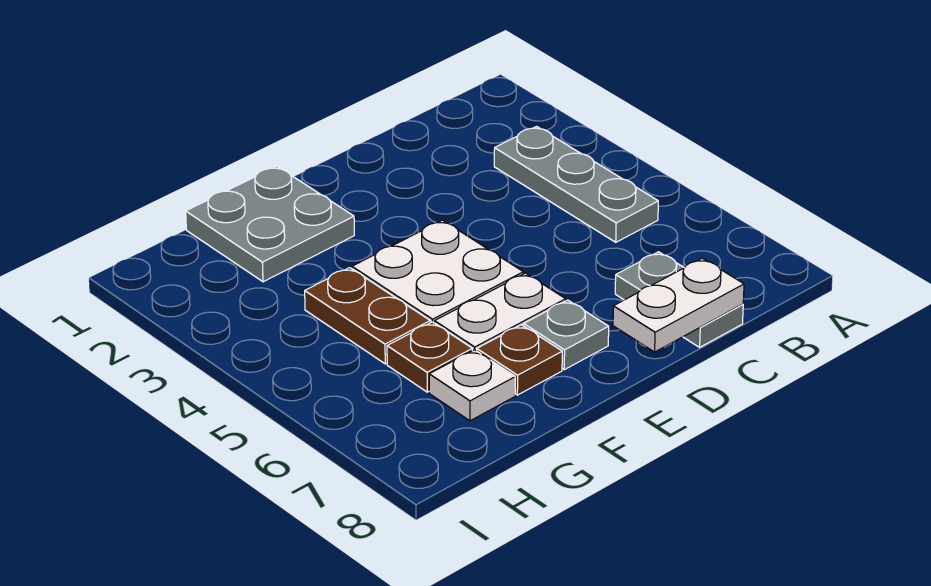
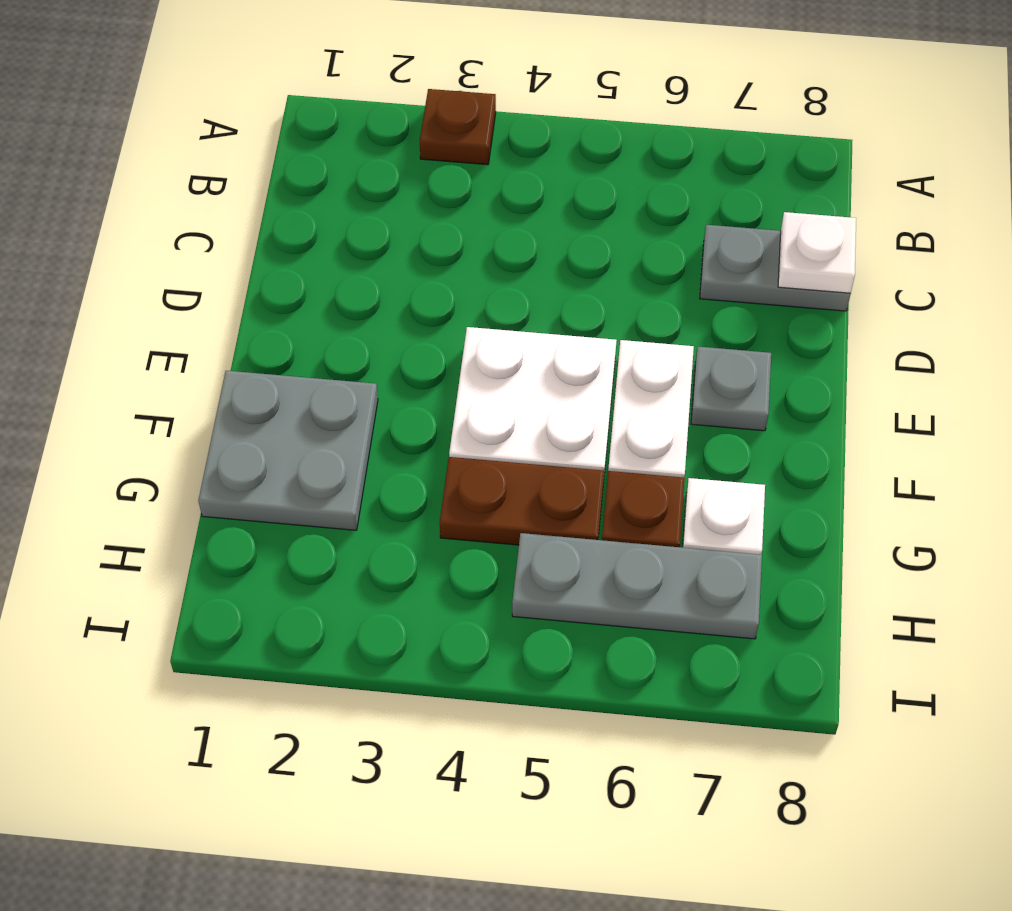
grey plate B3:B5 level 1 -> grey plate H5:H7 level 1
white plate C8:D8 level 2 -> white plate C8 level 2
brown plate F7 level 1 -> brown plate A3 level 1

